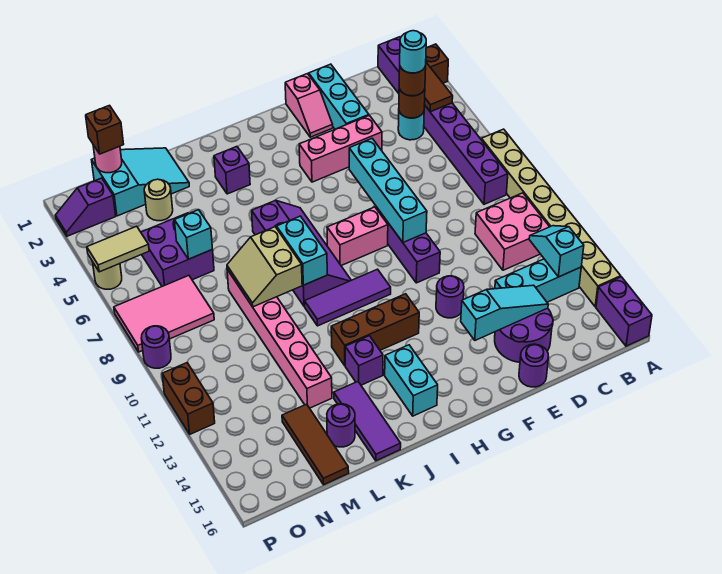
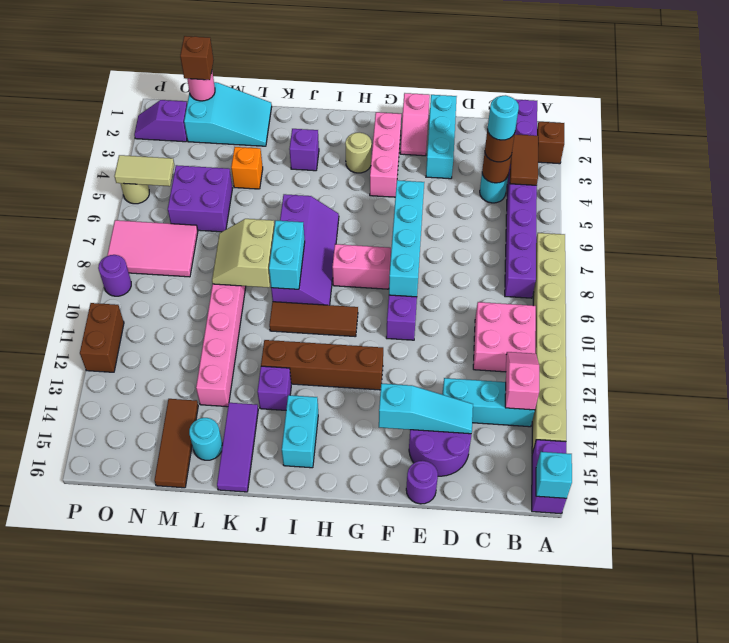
cyan slope B12:B13 level 2 top 13 -> pink slope B12:B13 level 2 top 13
pink brick E4:G4 level 1 -> pink brick G2:G4 level 1
purple round brick F12 level 1 -> none
purple tile H10:J10 level 1 -> brown tile H10:J10 level 1
brown brick H12:J12 level 1 -> brown brick G12:J12 level 1
none -> orange brick L4 level 1
purple round brick L15 level 1 -> cyan round brick L15 level 1
tan round brick M3 level 1 -> tan round brick H3 level 1
cyan brick M6 level 2 -> cyan brick A16 level 2

